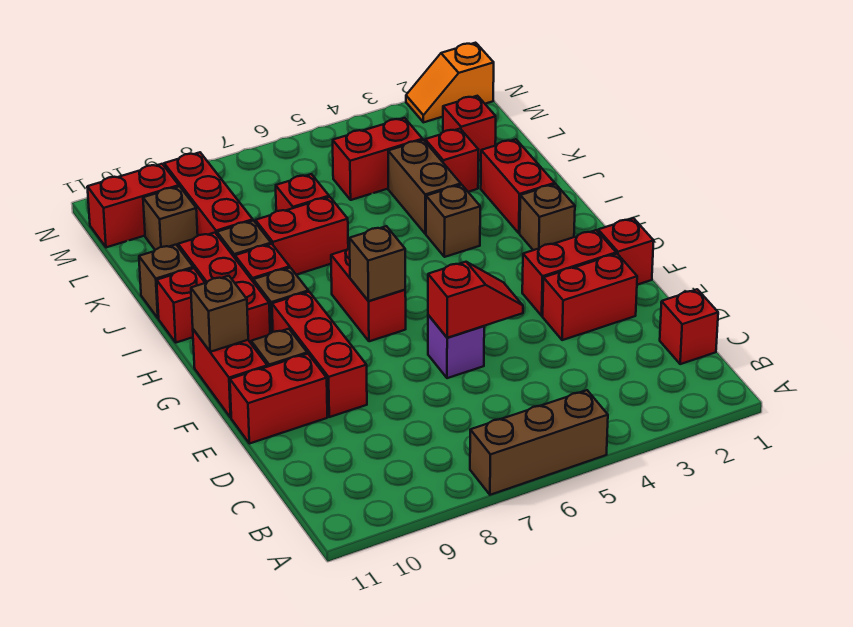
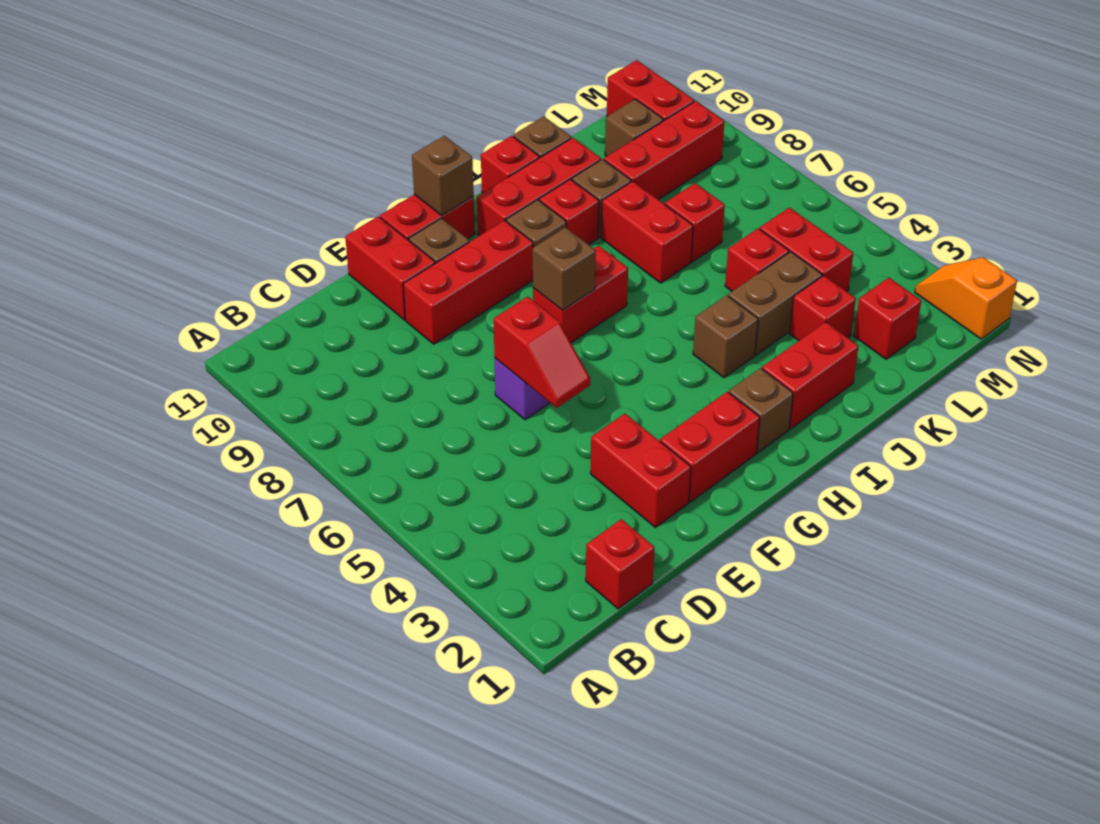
brown brick A5:A7 level 1 -> none
red brick F1 level 1 -> red brick K5 level 1
red brick F2:F3 level 1 -> red brick F2:G2 level 1

